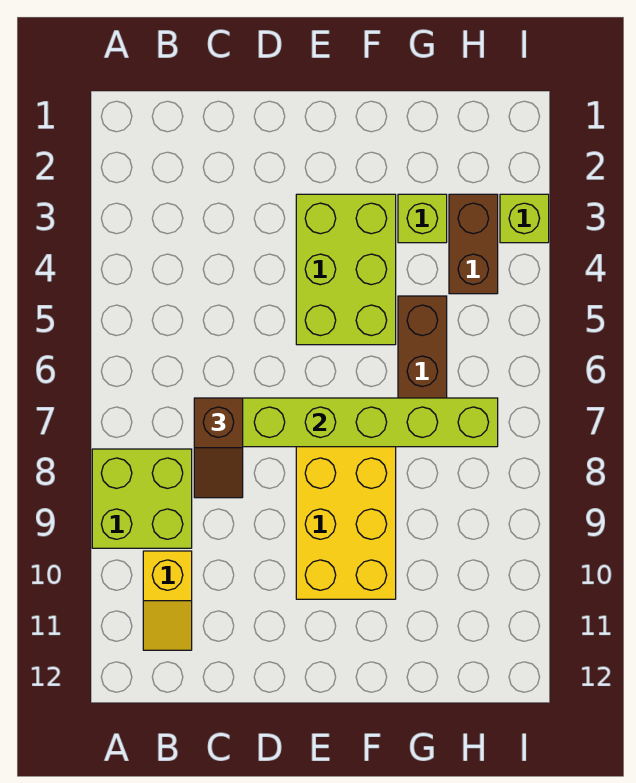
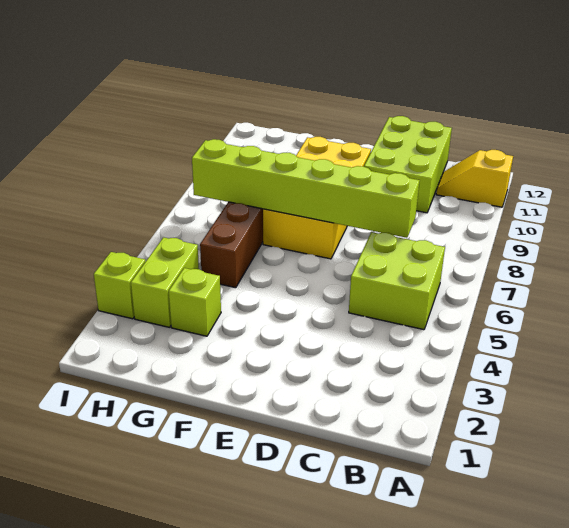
lime brick A8:B9 level 1 -> lime brick B5:C6 level 1
yellow slope B10:B11 level 1 top 10 -> yellow slope A11:B11 level 1 top A
brown slope C7:C8 level 3 top 7 -> none
lime brick E3:F5 level 1 -> lime brick C10:D12 level 1
brown brick H3:H4 level 1 -> lime brick H3:H4 level 1

